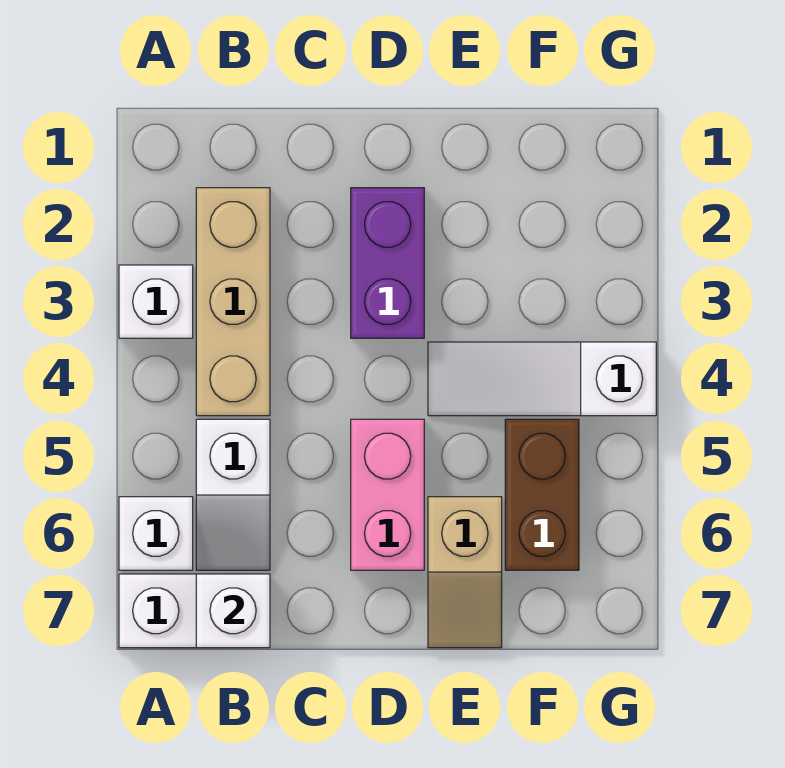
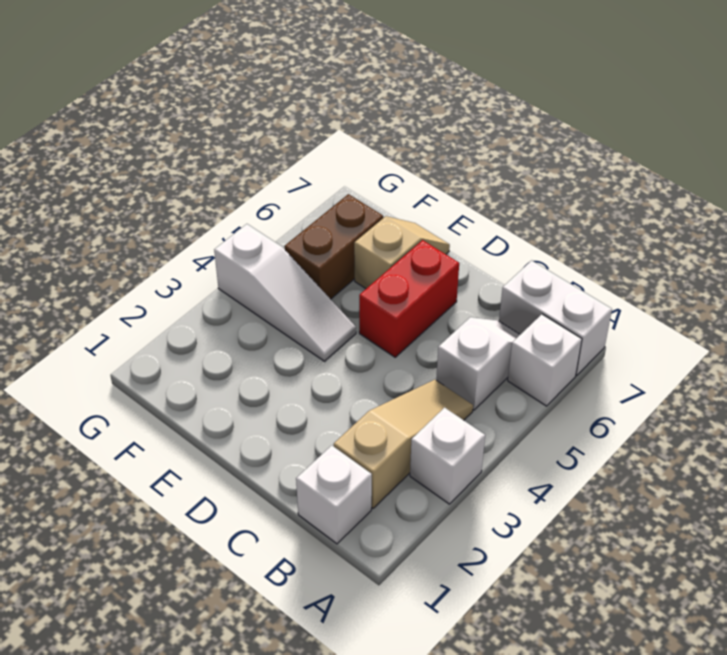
tan brick B2:B4 level 1 -> tan slope B2:B4 level 1 top 2
white brick B7 level 2 -> white brick B1 level 1
purple brick D2:D3 level 1 -> none
pink brick D5:D6 level 1 -> red brick D5:D6 level 1

